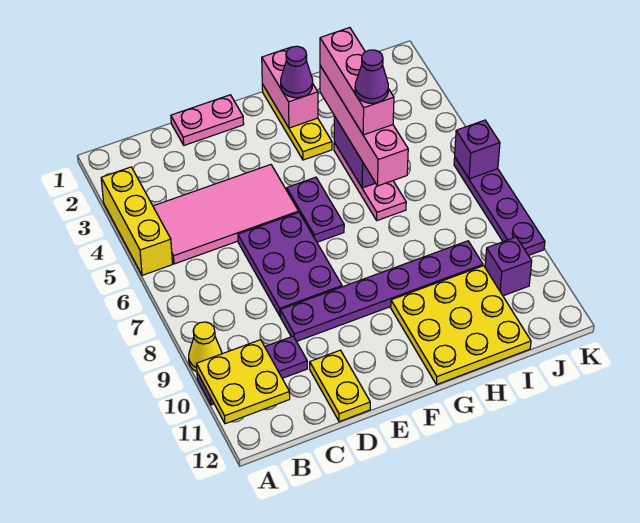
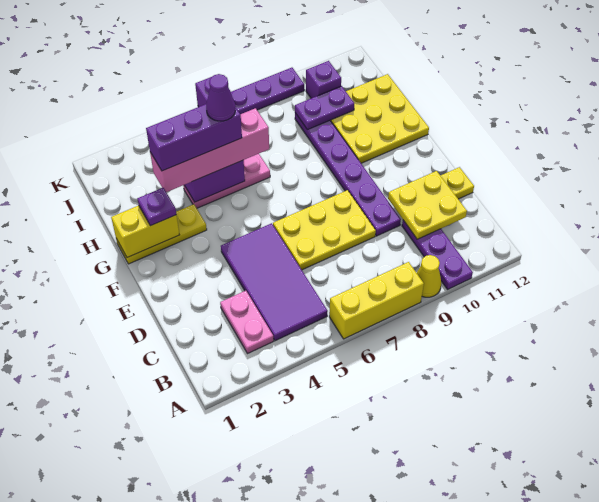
yellow brick A3:A5 level 1 -> yellow brick A6:A8 level 1
yellow plate A10:B11 level 2 -> yellow plate C10:D11 level 2
pink tile B4:E5 level 1 -> purple tile B4:E5 level 1
pink plate D1:E1 level 1 -> pink plate B3:C3 level 1
purple plate D6:E8 level 1 -> yellow plate D6:E8 level 1
purple plate F5:F6 level 1 -> purple plate I9:I10 level 2
pink brick G1:G2 level 2 -> yellow brick G1:G2 level 2
purple cone G2 level 3 -> purple plate G2 level 3
pink brick H3:H5 level 4 -> purple brick H3:H5 level 4

